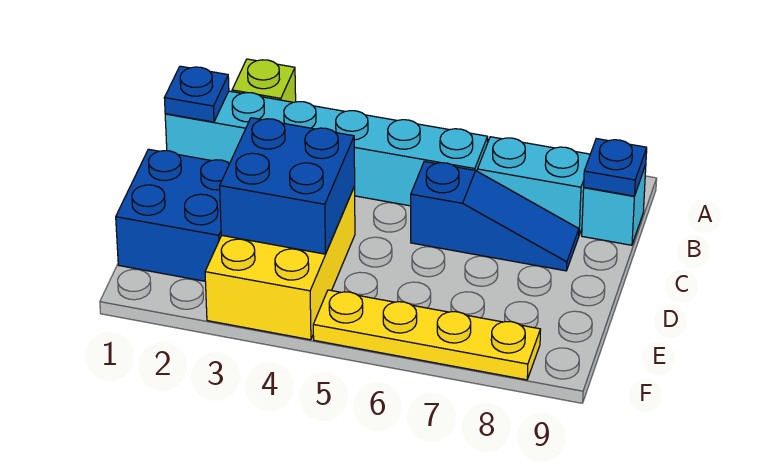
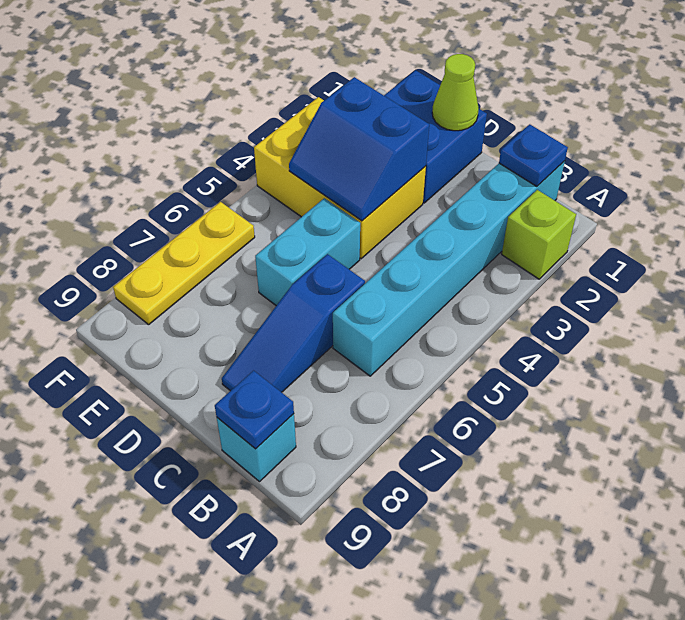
cyan brick B7:B8 level 1 -> cyan brick D5:D6 level 1
none -> lime cone D1 level 2
blue brick D3:E4 level 2 -> blue slope D3:E4 level 2 top 3
yellow plate F5:F8 level 1 -> yellow plate F6:F8 level 1

